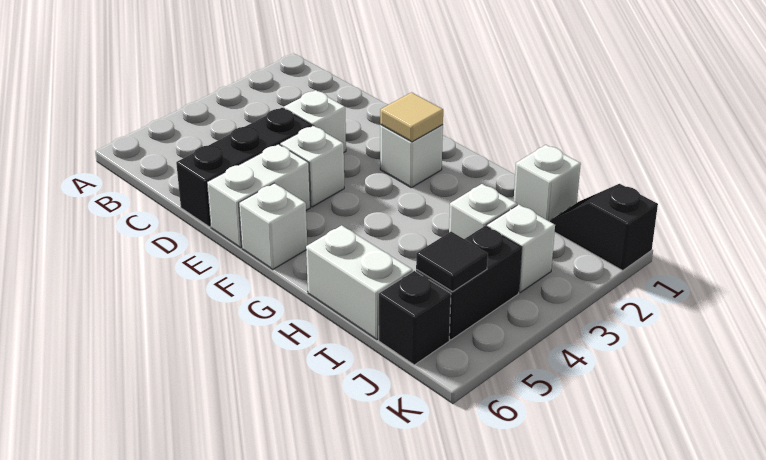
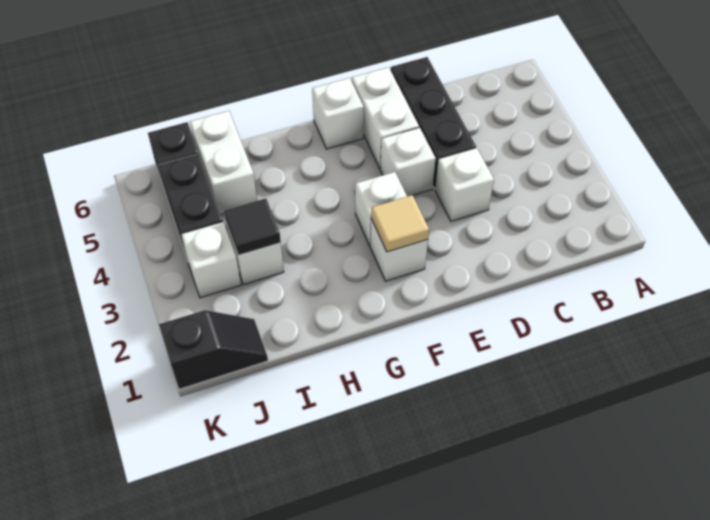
white brick H6:I6 level 1 -> white brick I5:I6 level 1
white brick I1 level 1 -> white brick F3 level 1
black tile J5 level 2 -> black tile I3 level 2

